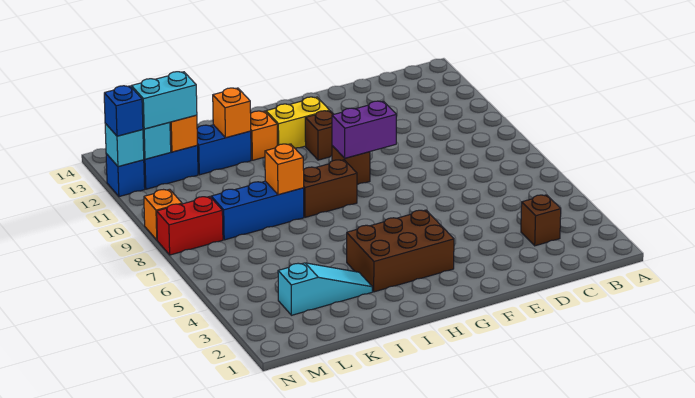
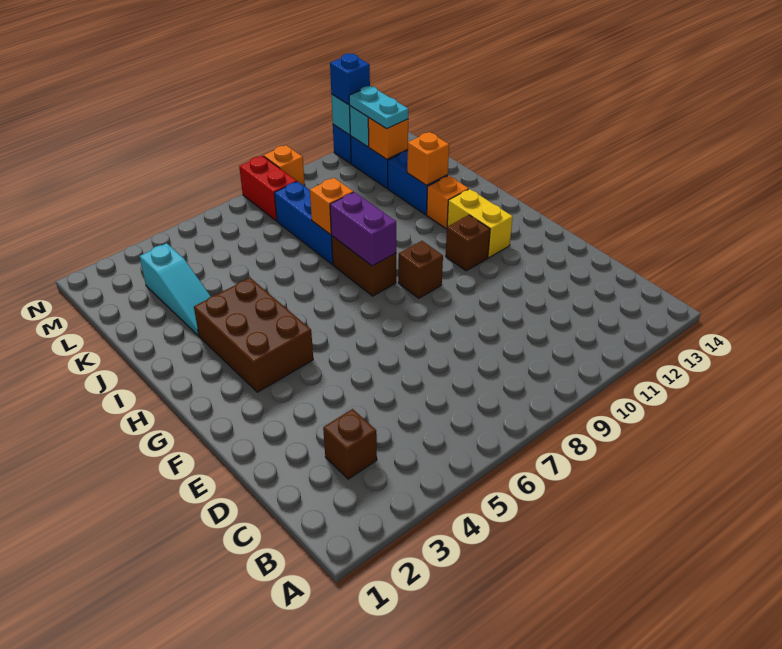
purple brick F9:G9 level 2 -> purple brick H8:I8 level 2
cyan brick L12:M12 level 3 -> cyan plate L12:M12 level 3

